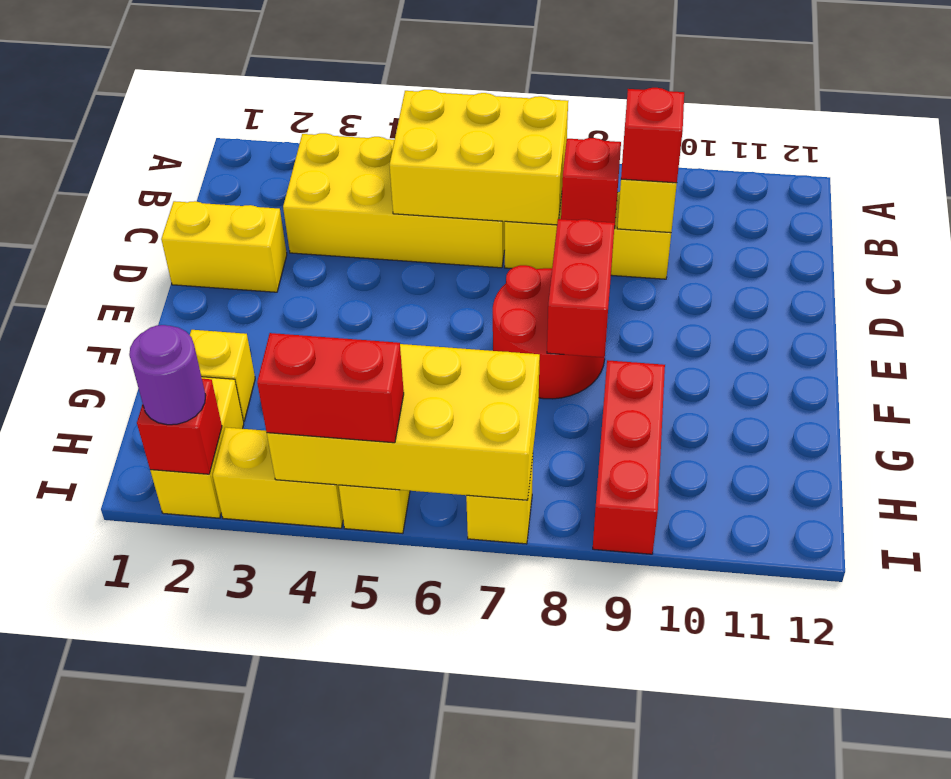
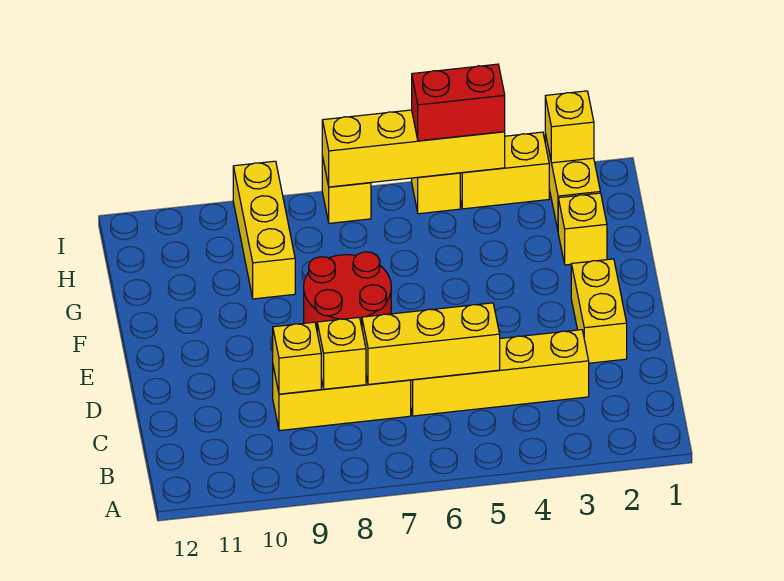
yellow brick B3:C6 level 1 -> yellow brick C3:C6 level 1
yellow brick B5:C7 level 2 -> yellow brick C5:C7 level 2
red brick C8 level 2 -> yellow brick C8 level 2
red brick C9 level 3 -> none
yellow brick D1:D2 level 1 -> yellow brick D2:E2 level 1
red brick E8:F8 level 2 -> none
red brick G9:I9 level 1 -> yellow brick G9:I9 level 1
yellow brick H4:I7 level 2 -> yellow brick I4:I7 level 2
red brick I2 level 2 -> yellow brick I2 level 2
purple round brick I2 level 3 -> none

